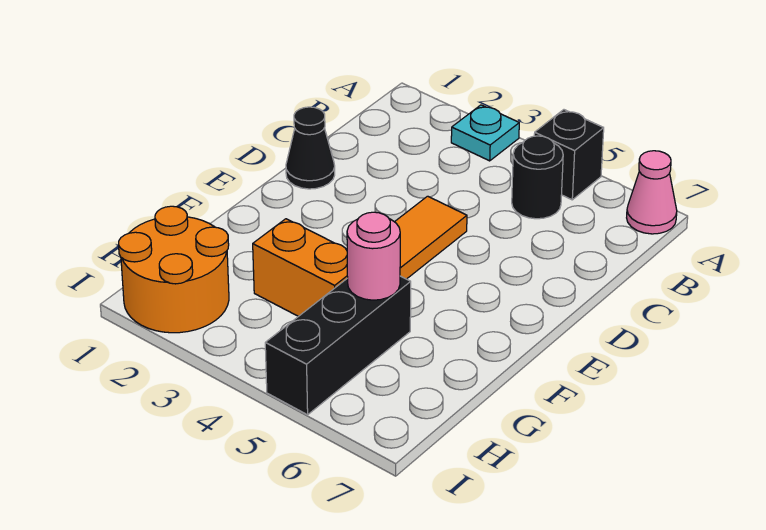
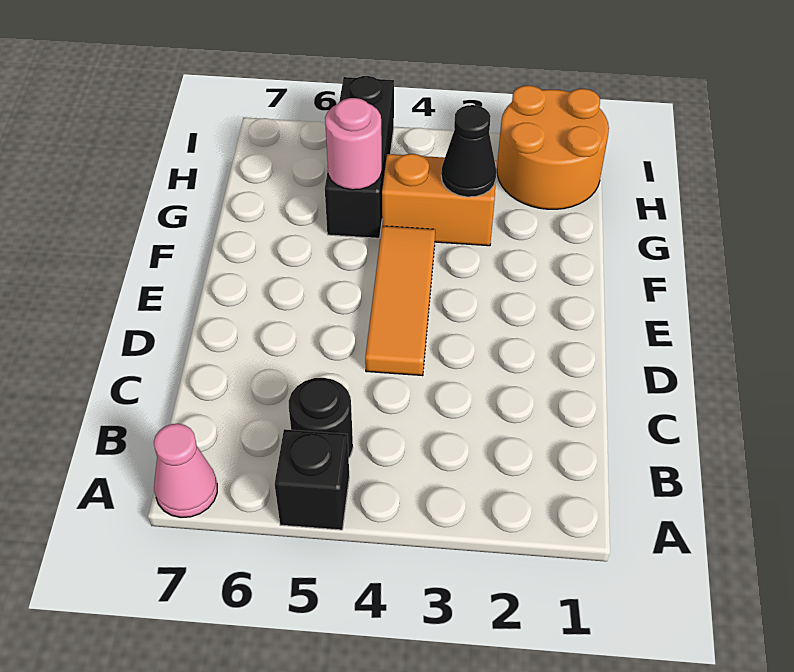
cyan plate A3 level 1 -> none
black cone D1 level 1 -> black cone G3 level 2

